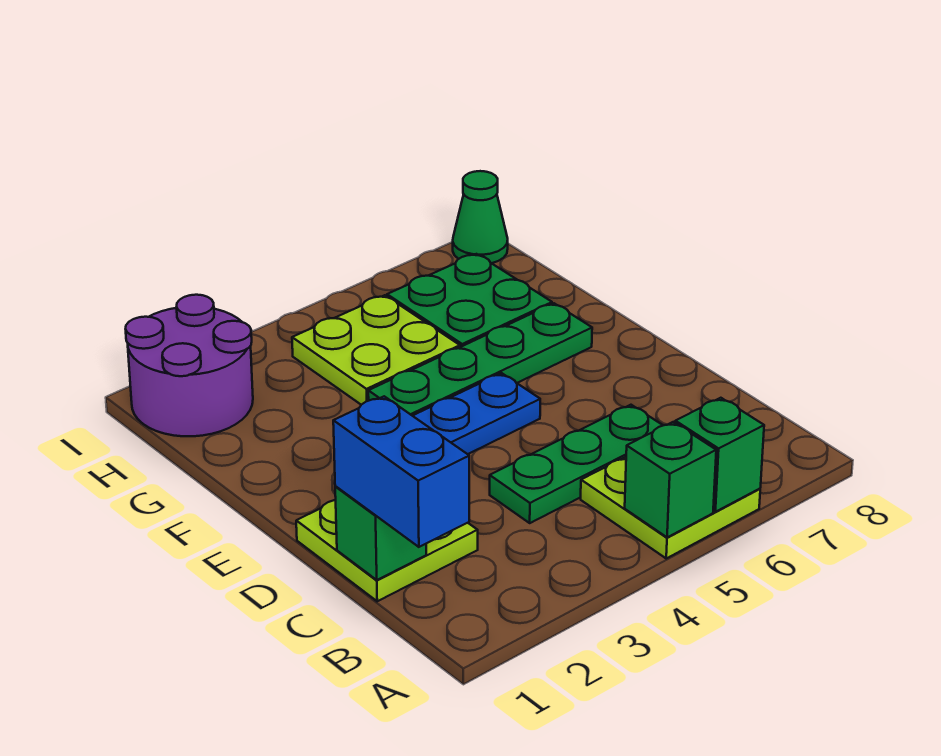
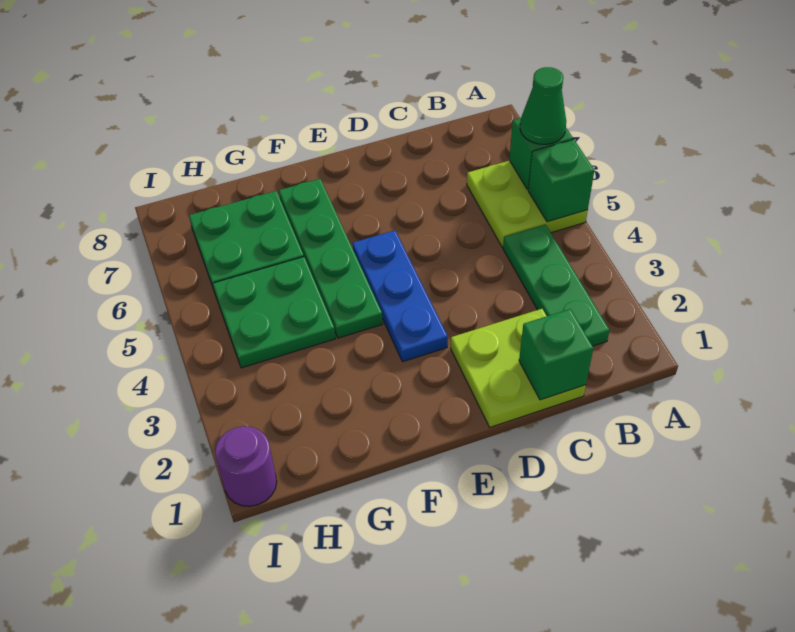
blue brick B1:C1 level 3 -> none
green plate C4:C6 level 1 -> green plate B2:B4 level 1
lime plate G4:H5 level 1 -> green plate G4:H5 level 1
purple round brick H1:I2 level 1 -> purple round brick I1 level 1
green cone I8 level 1 -> green cone A6 level 3

